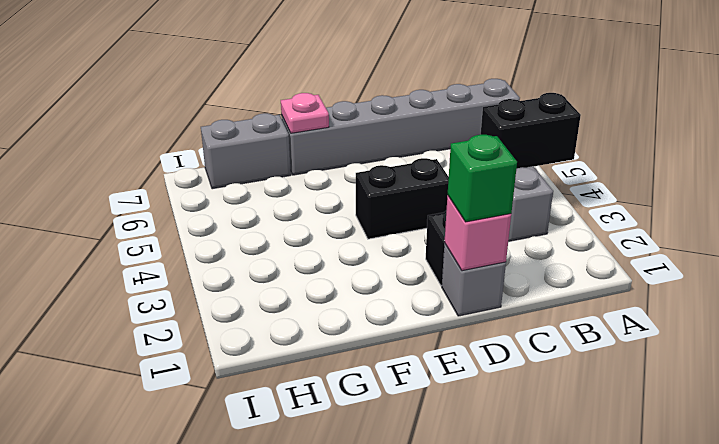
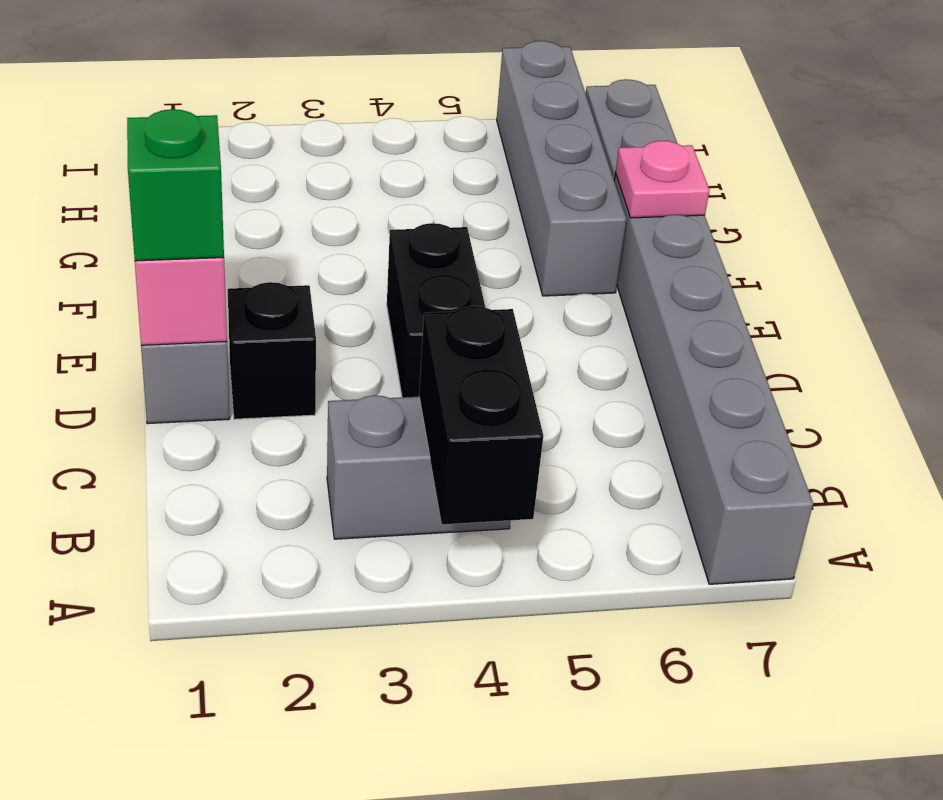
none -> grey brick F6:I6 level 1

